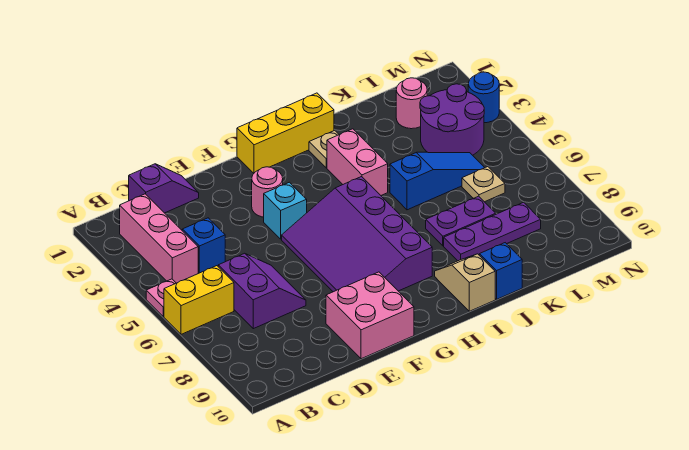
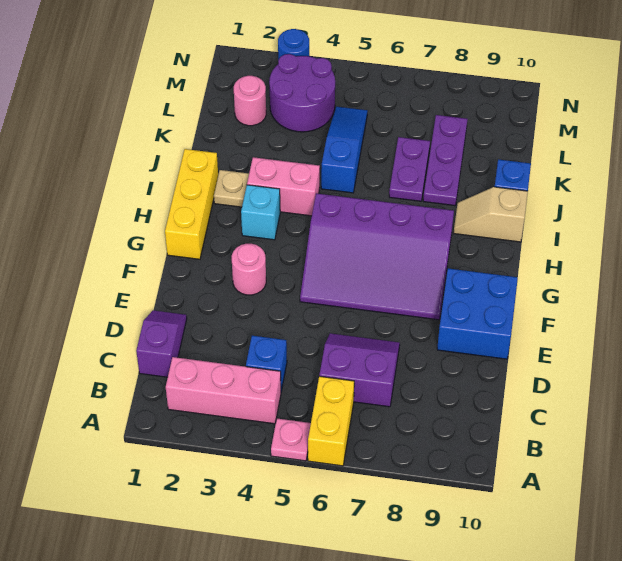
pink brick E9:F10 level 1 -> blue brick E9:F10 level 1
cyan brick F4 level 1 -> cyan brick H3 level 1
tan plate L6 level 1 -> none

